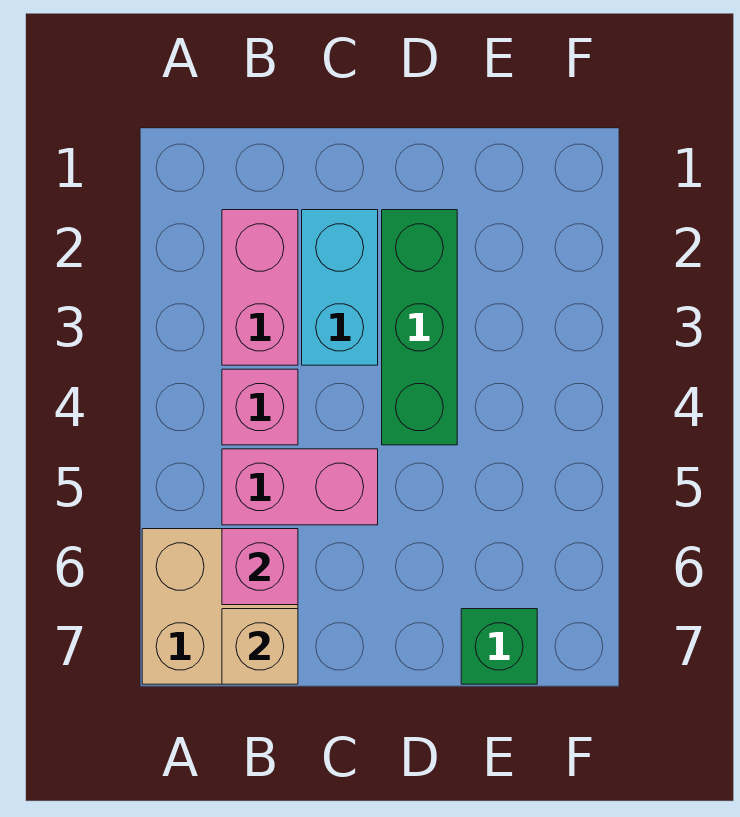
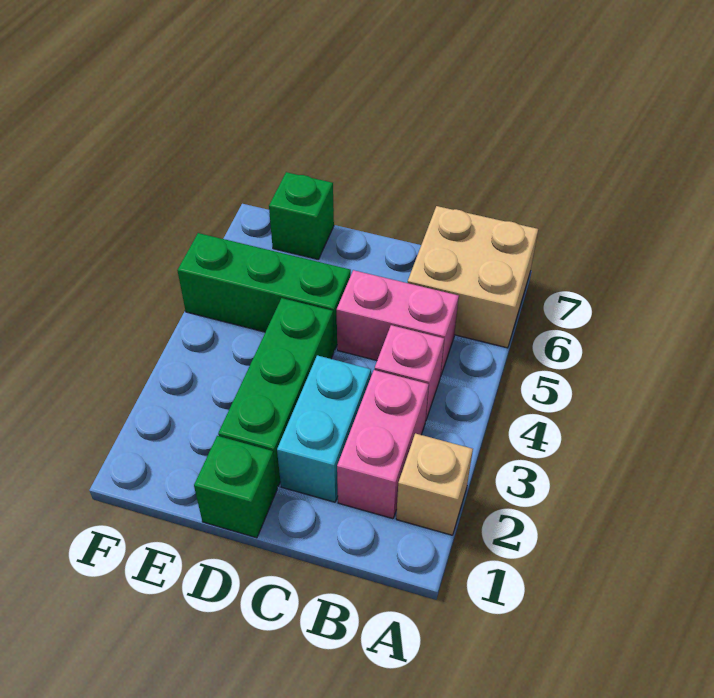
pink brick B6 level 2 -> none
tan brick B7 level 2 -> tan brick A2 level 1
none -> green brick D1 level 1
none -> green brick D5:F5 level 1

